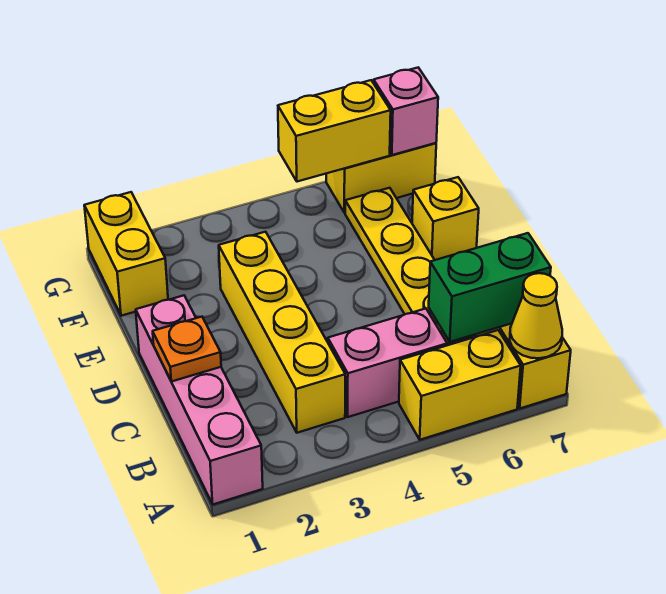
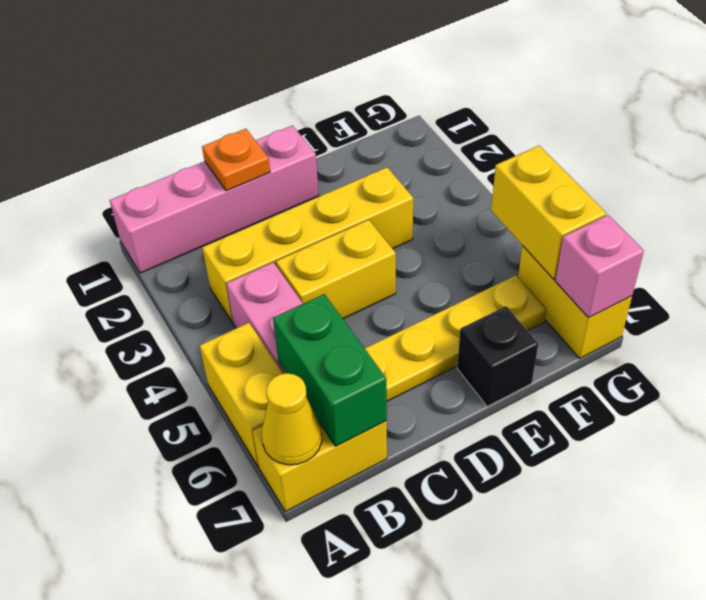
yellow brick E7 level 1 -> black brick E7 level 1
yellow brick F1:G1 level 1 -> yellow brick C4:D4 level 1

